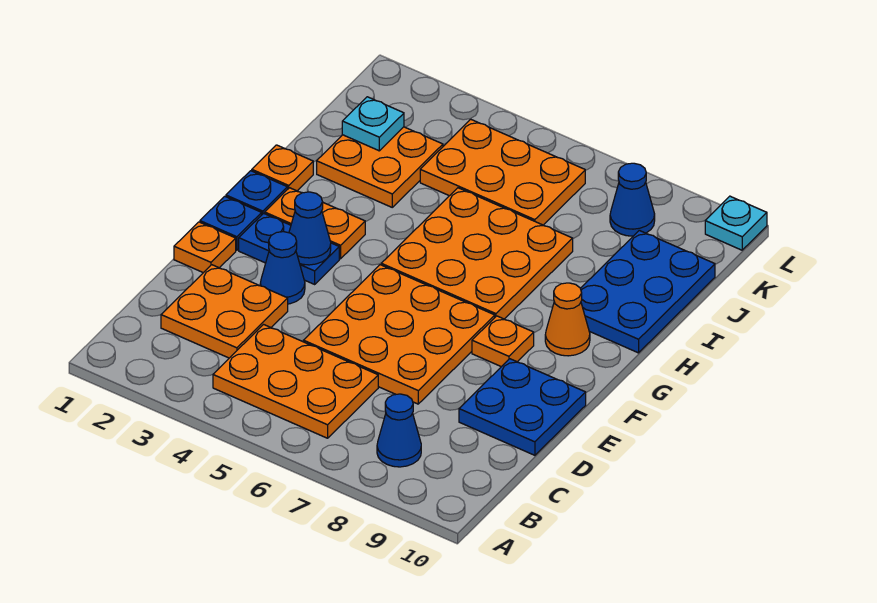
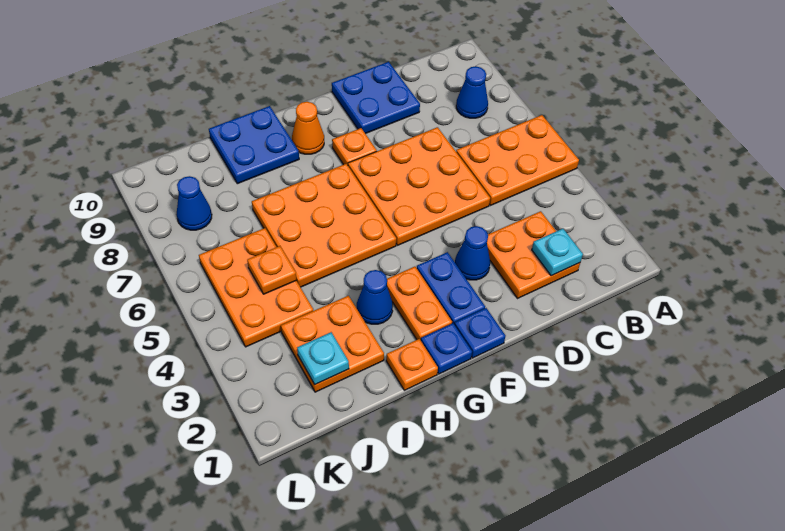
orange plate B4:C6 level 1 -> orange plate A5:C6 level 1
orange plate E1 level 1 -> orange plate J5 level 2
blue cone F3 level 2 -> blue cone H3 level 1
blue plate H9:J10 level 1 -> blue plate H9:I10 level 1
cyan plate L10 level 1 -> cyan plate C2 level 2

